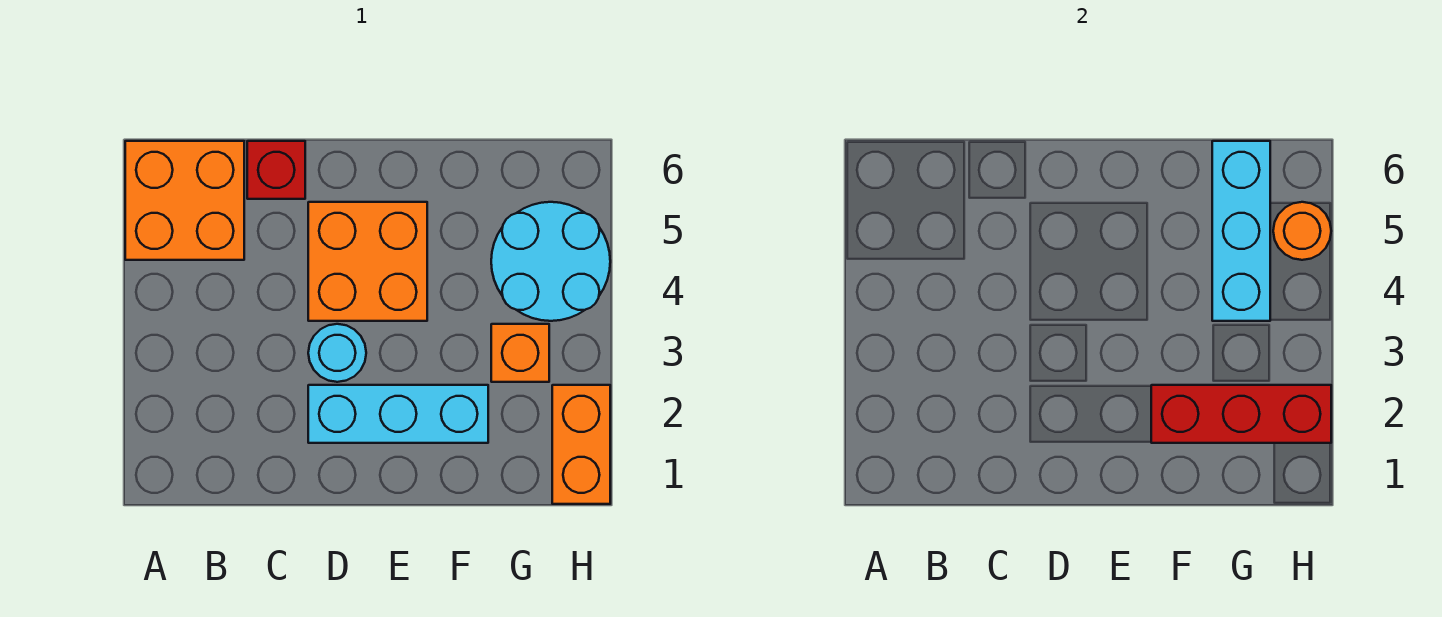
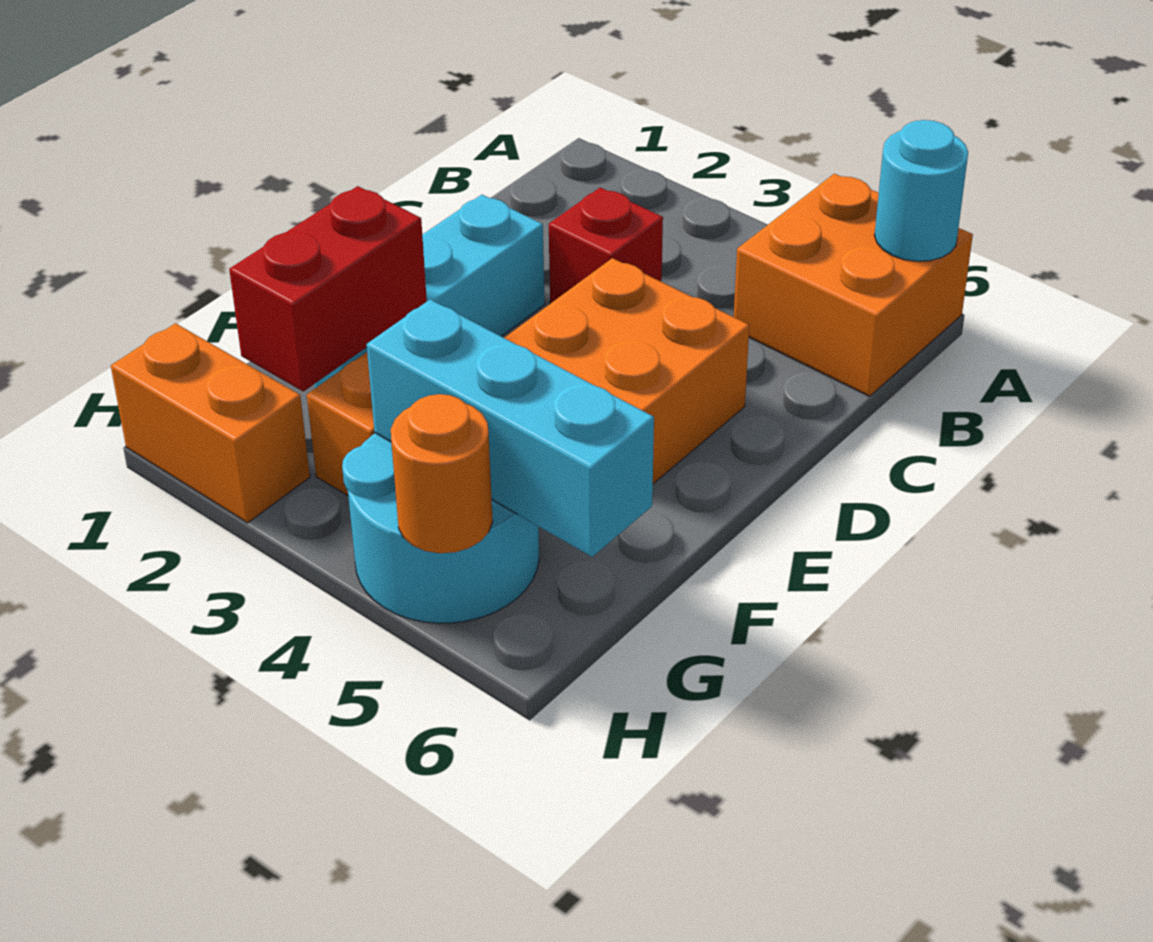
red brick C6 level 1 -> red brick C3 level 1
cyan round brick D3 level 1 -> cyan round brick A6 level 2
red brick F2:H2 level 2 -> red brick F2:G2 level 2

